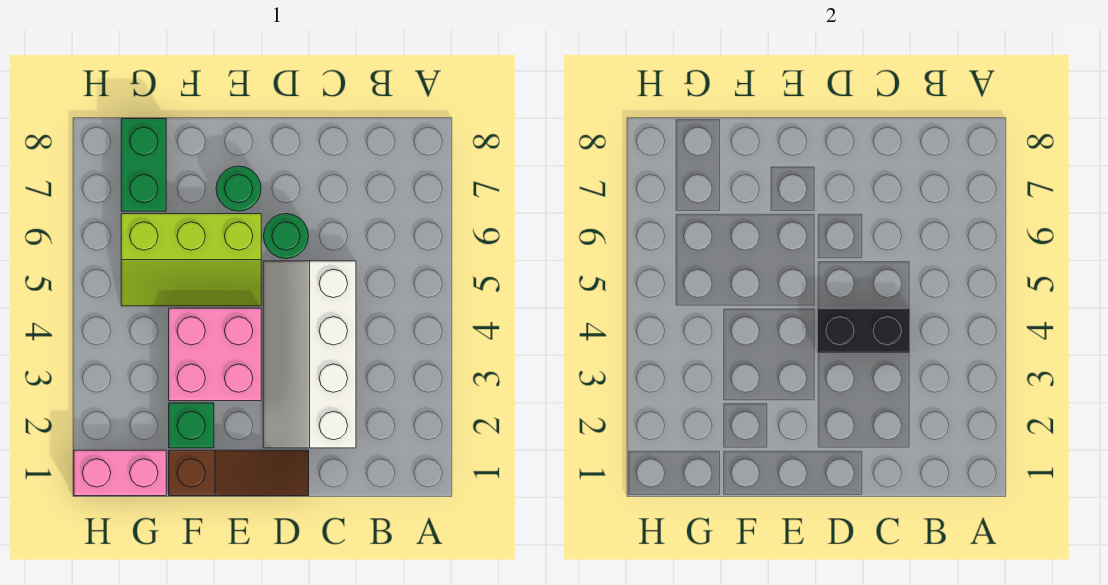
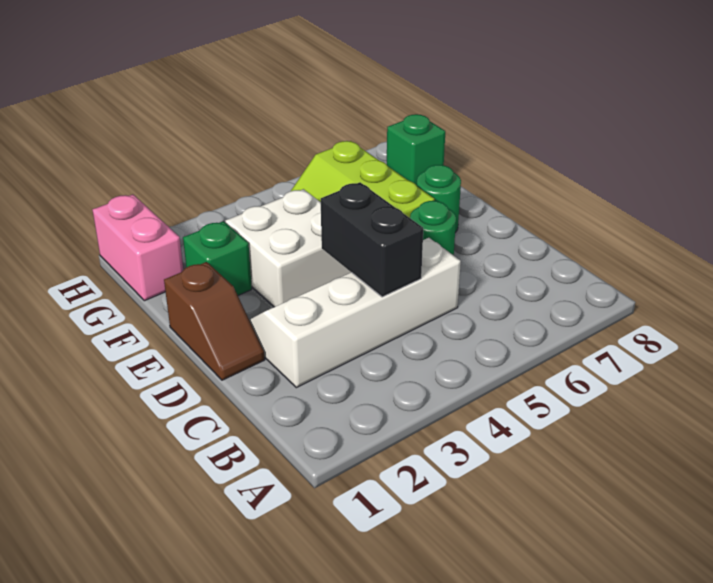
brown slope D1:F1 level 1 top F -> brown slope D1:E1 level 1 top E
pink brick E3:F4 level 1 -> white brick E3:F4 level 1
green brick G7:G8 level 1 -> green brick G8 level 1

